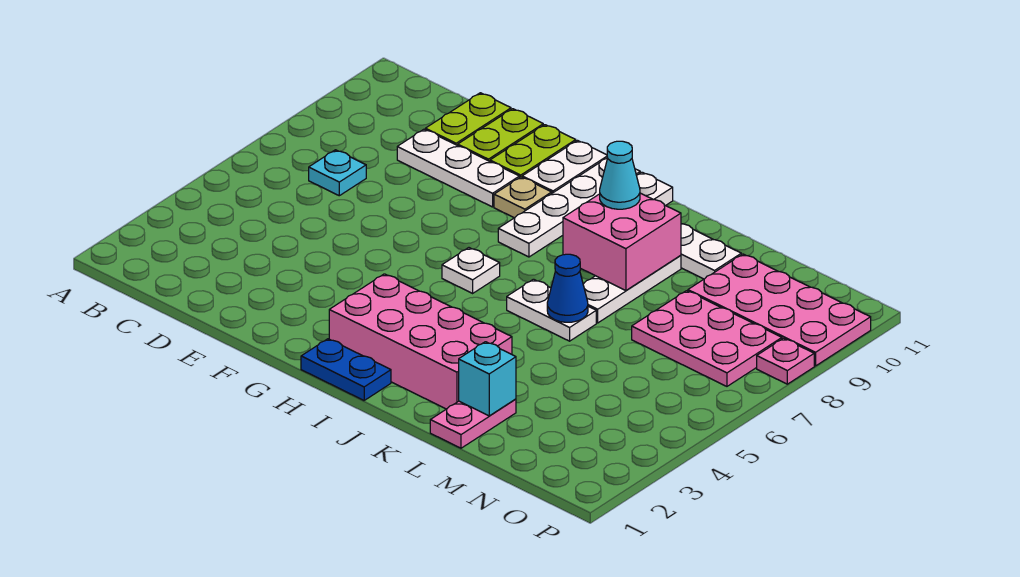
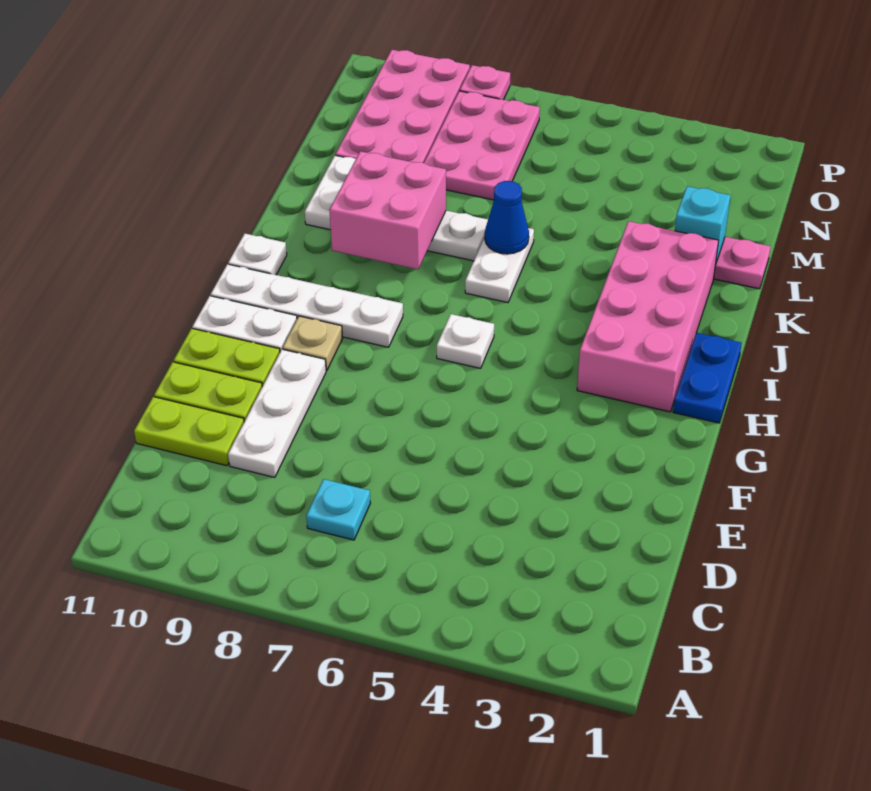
cyan cone J9 level 3 -> none

